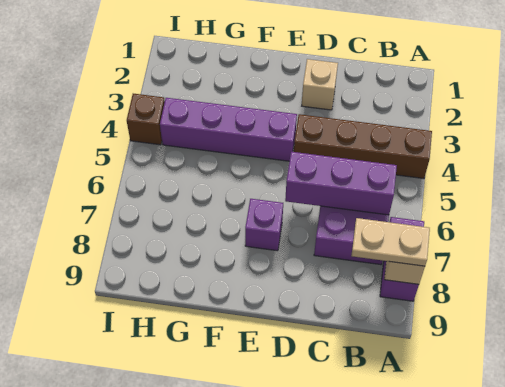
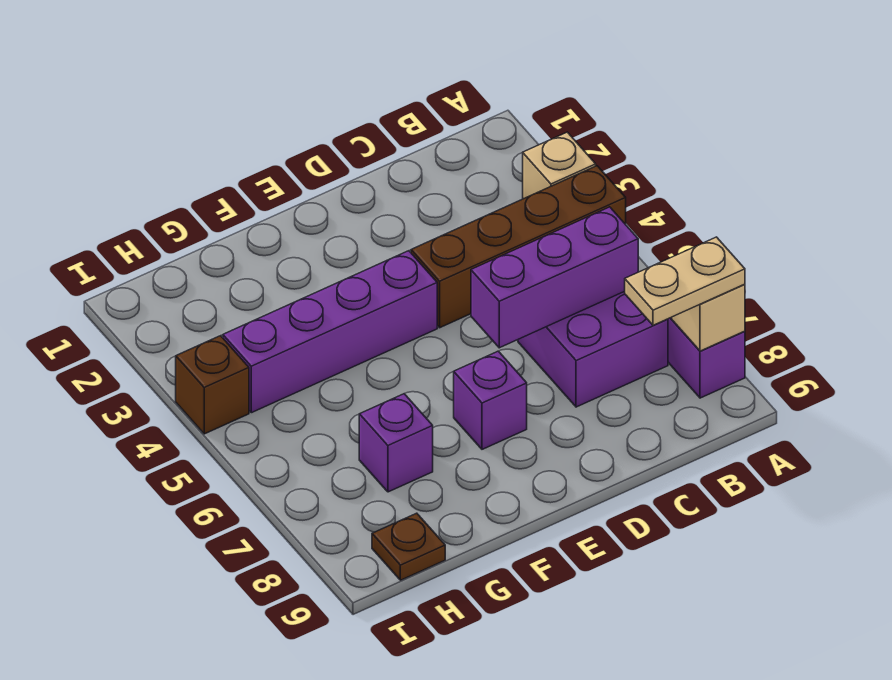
tan brick D2 level 1 -> tan brick A3 level 1
none -> purple brick G7 level 1
none -> brown plate H9 level 1

